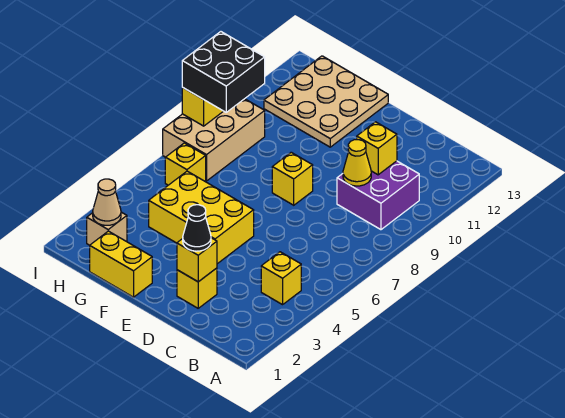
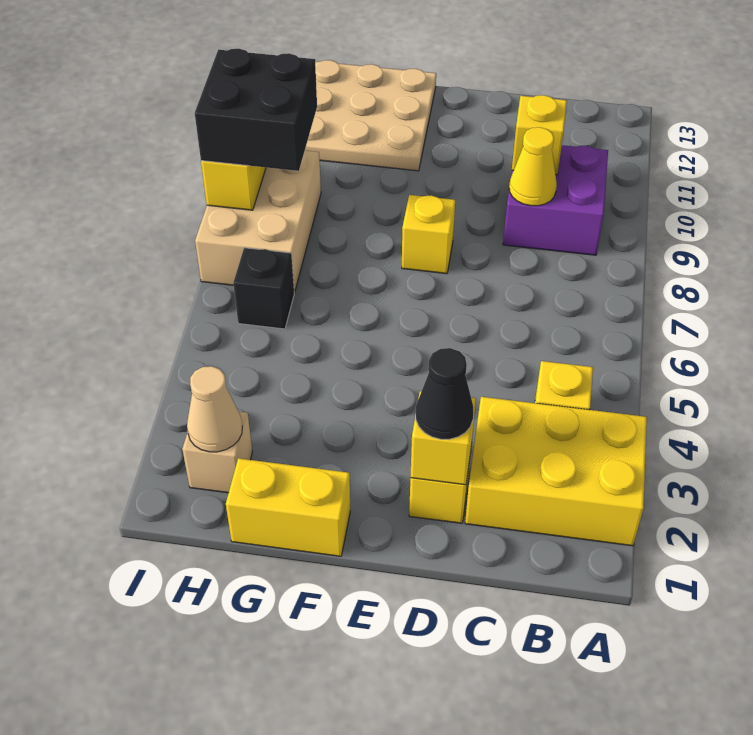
yellow brick E4:G5 level 1 -> yellow brick A2:C3 level 1
yellow brick H6 level 1 -> black brick H6 level 1

